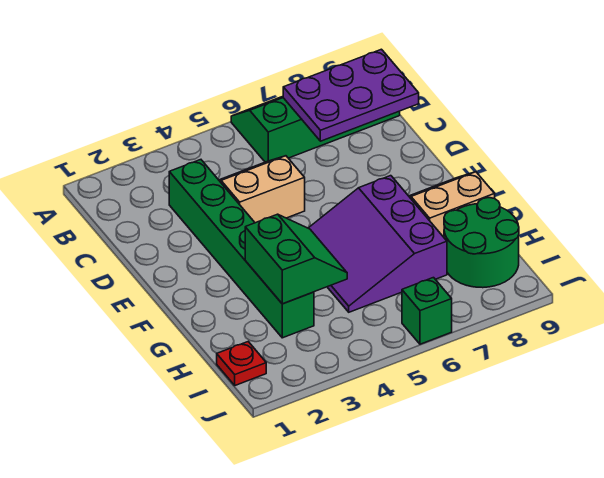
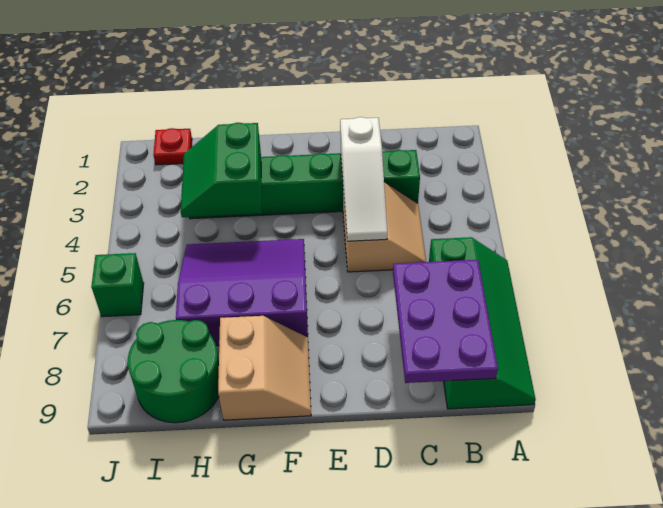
none -> white slope D3:D5 level 2 top 3
green slope G3:H4 level 2 top 3 -> green slope G3:H4 level 2 top G

